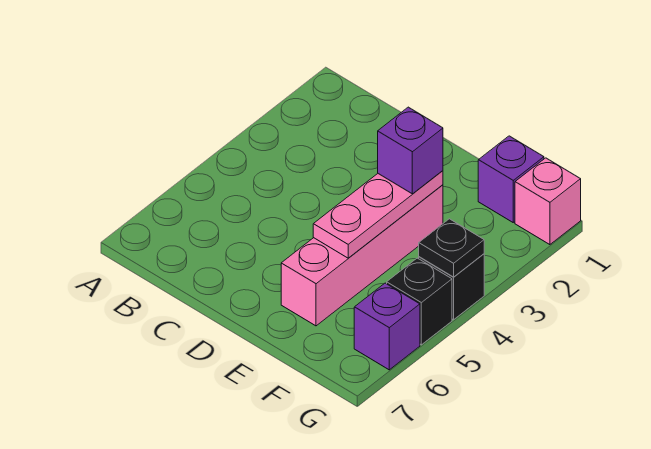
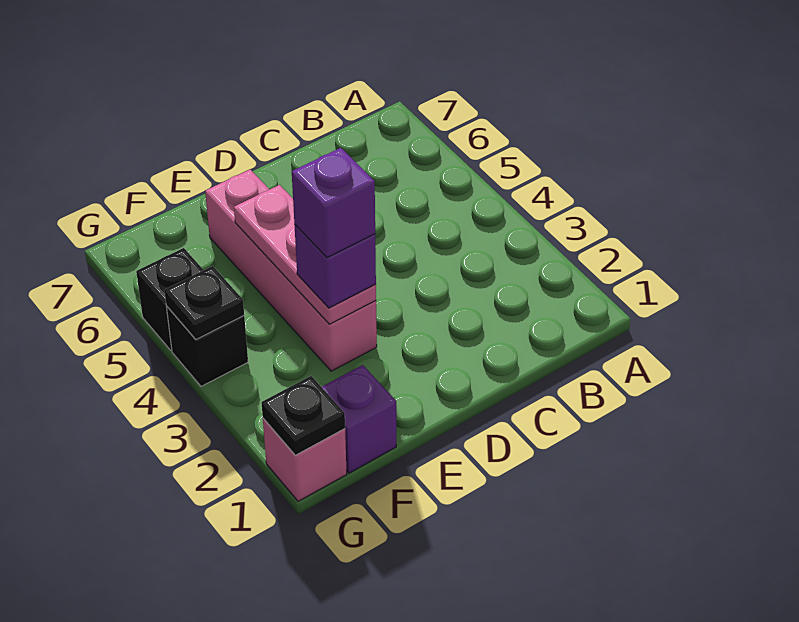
none -> black plate G1 level 2
purple brick G6 level 1 -> purple brick E3 level 4

